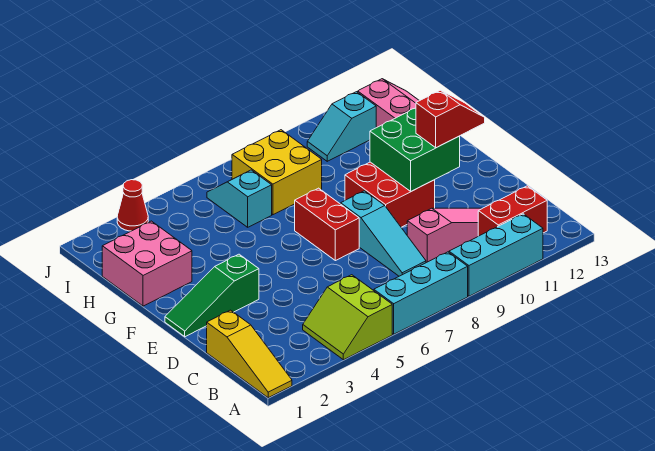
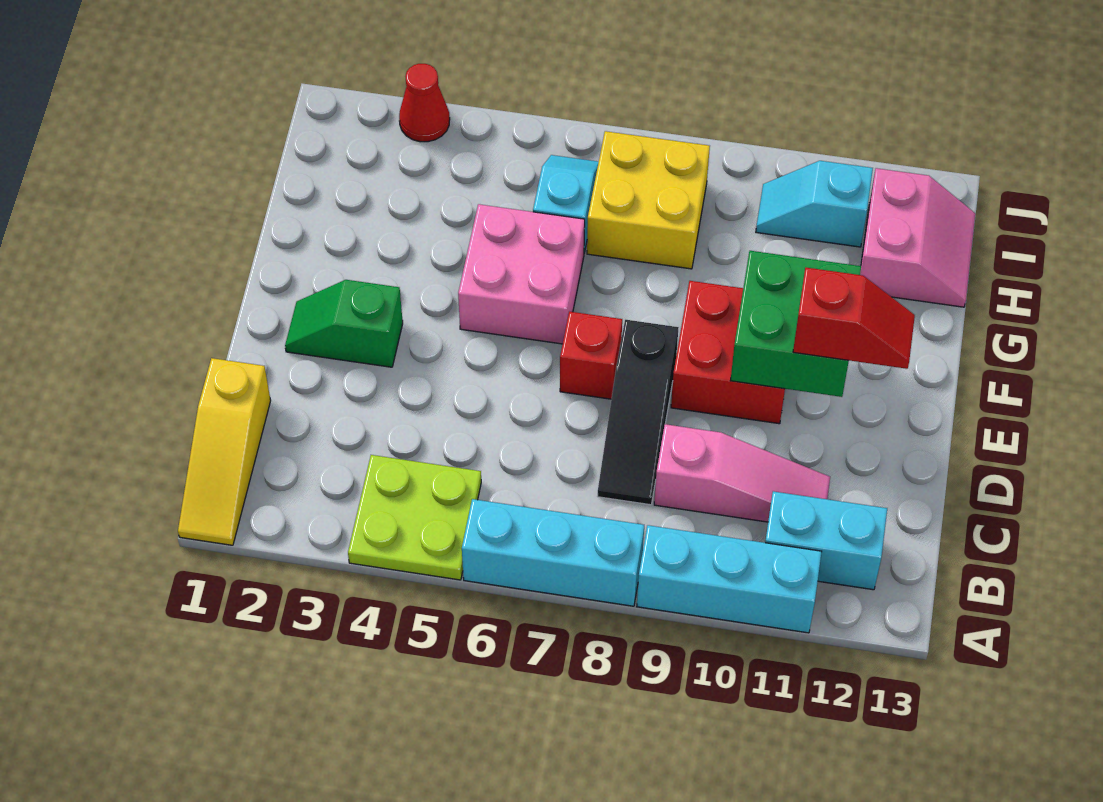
lime slope A4:B5 level 1 top 5 -> lime plate A4:B5 level 1
red brick B11:B12 level 1 -> cyan brick B11:B12 level 1
cyan slope C8:E8 level 1 top E -> black slope C8:E8 level 1 top E
green slope E1:E3 level 1 top 3 -> green slope E2:E3 level 1 top 3
red brick E7:F7 level 1 -> red brick E7 level 1
pink brick G1:H2 level 1 -> pink brick F5:G6 level 1

